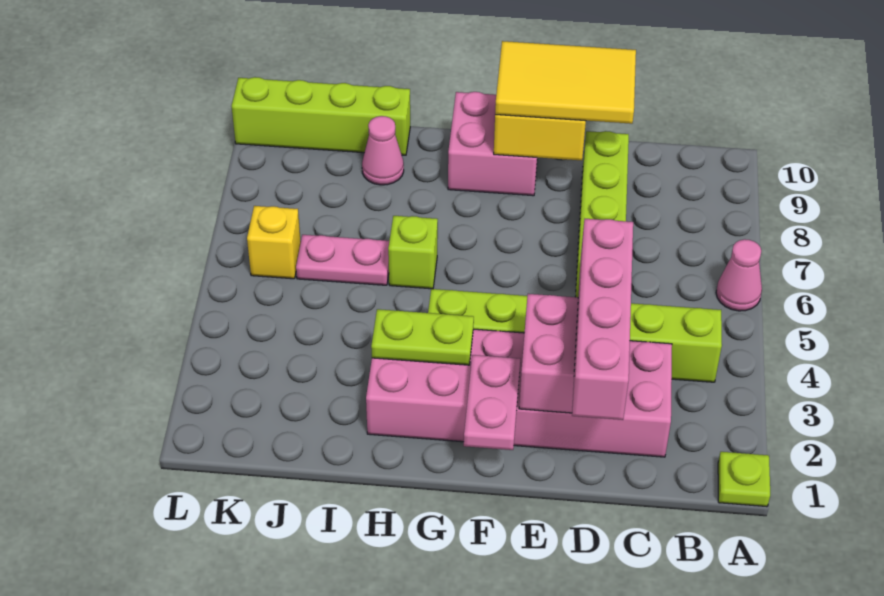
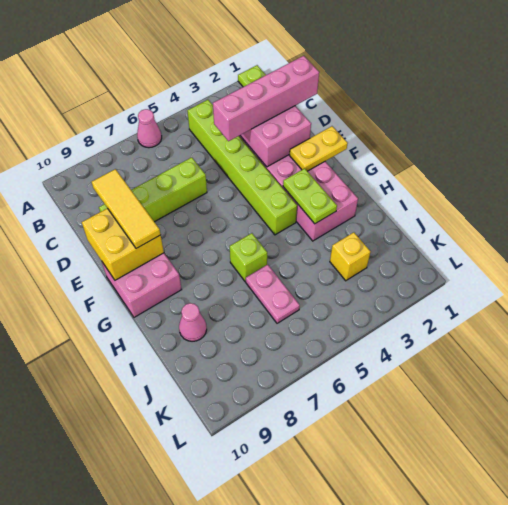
yellow tile D9:F10 level 3 -> yellow tile D9:F9 level 3
pink plate F1:F2 level 2 -> yellow plate F1:F2 level 2
lime brick I10:L10 level 1 -> none
yellow brick K6 level 1 -> yellow brick J3 level 1

